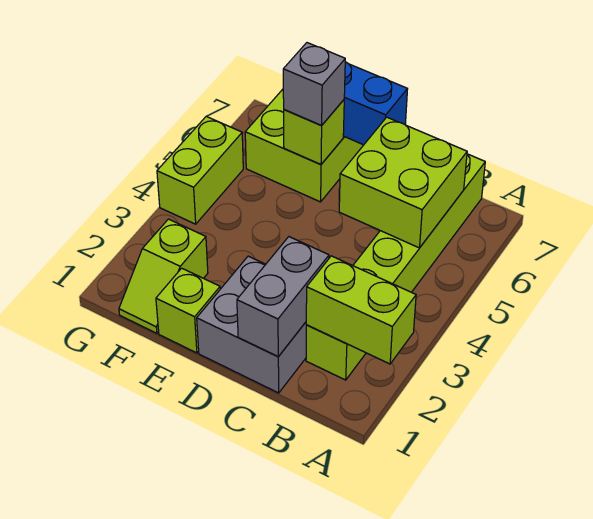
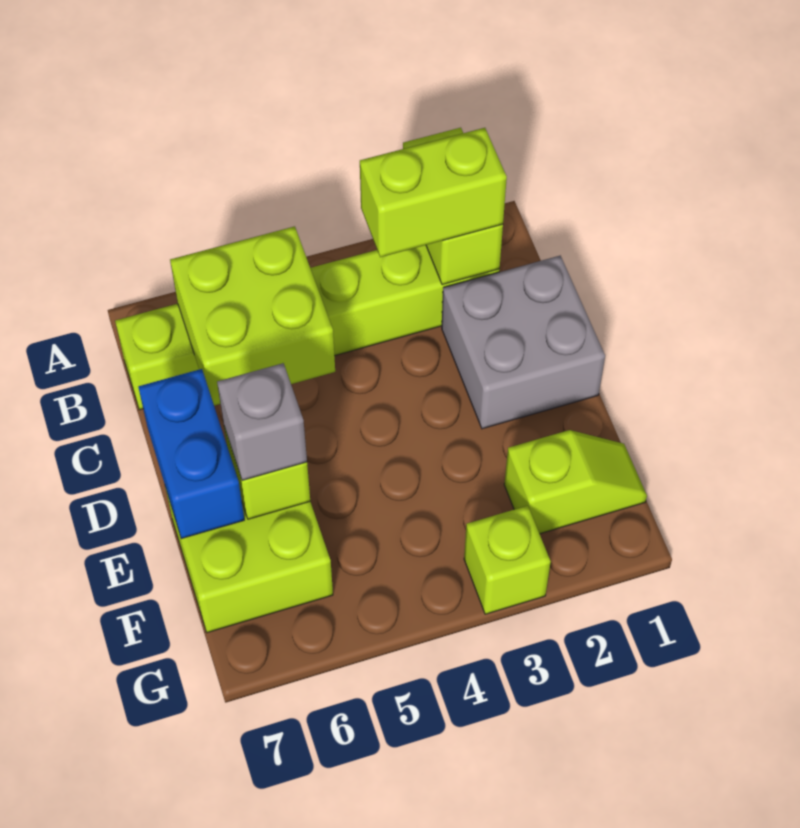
grey brick C1:C2 level 2 -> none
lime brick E1 level 1 -> lime brick G3 level 1
lime brick G4:G5 level 1 -> lime brick B2:B3 level 3

